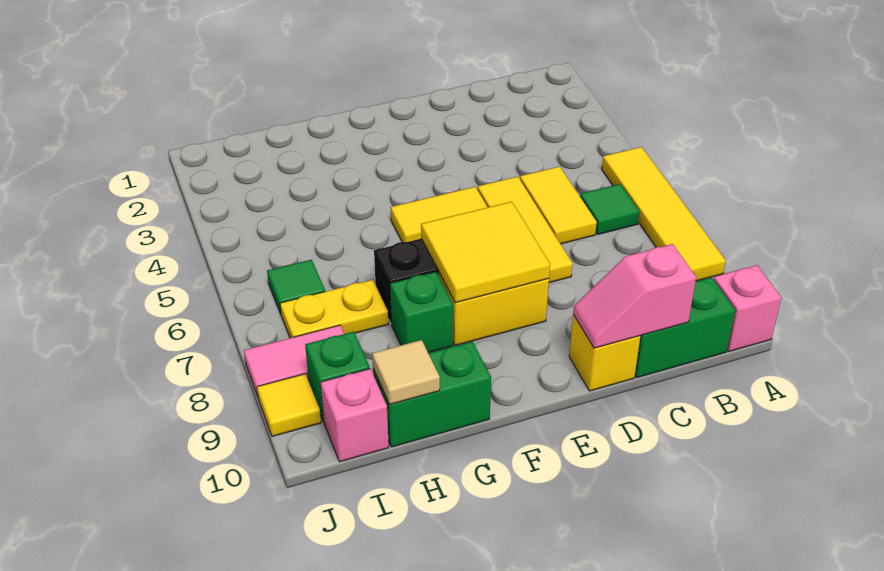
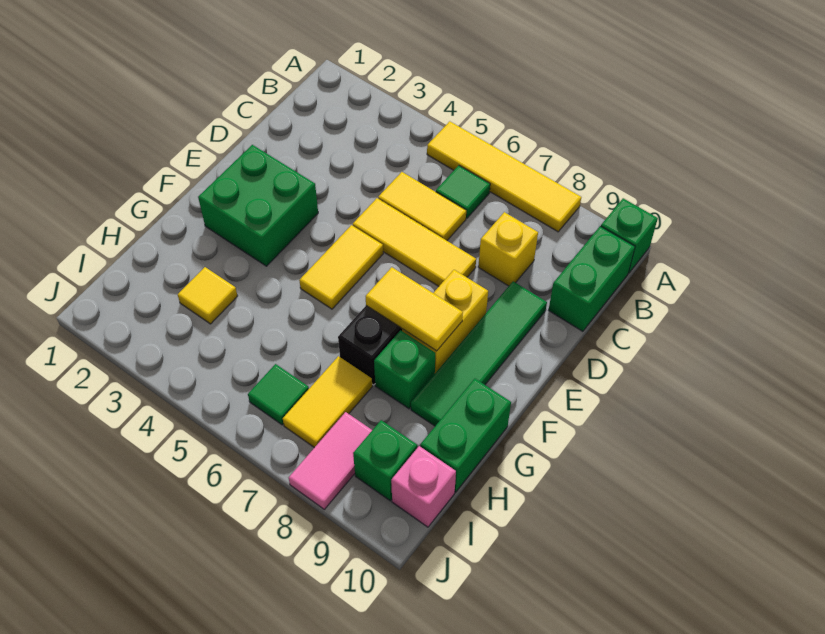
pink brick A10 level 1 -> green brick A10 level 1
pink slope C10:D10 level 2 top C -> none
none -> green tile D9:G9 level 1
yellow brick D10 level 1 -> yellow brick C8 level 1
none -> green brick E2:F3 level 1
yellow tile E7:F8 level 2 -> yellow tile F7:F8 level 2
yellow plate H7:I7 level 1 -> yellow tile H7:I7 level 1
tan tile H10 level 2 -> none
yellow tile J9 level 1 -> yellow tile H3 level 1

